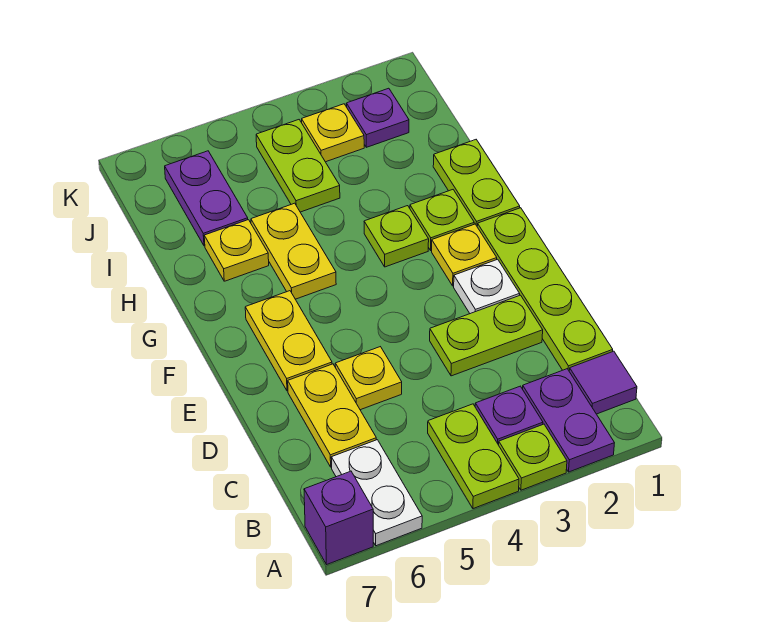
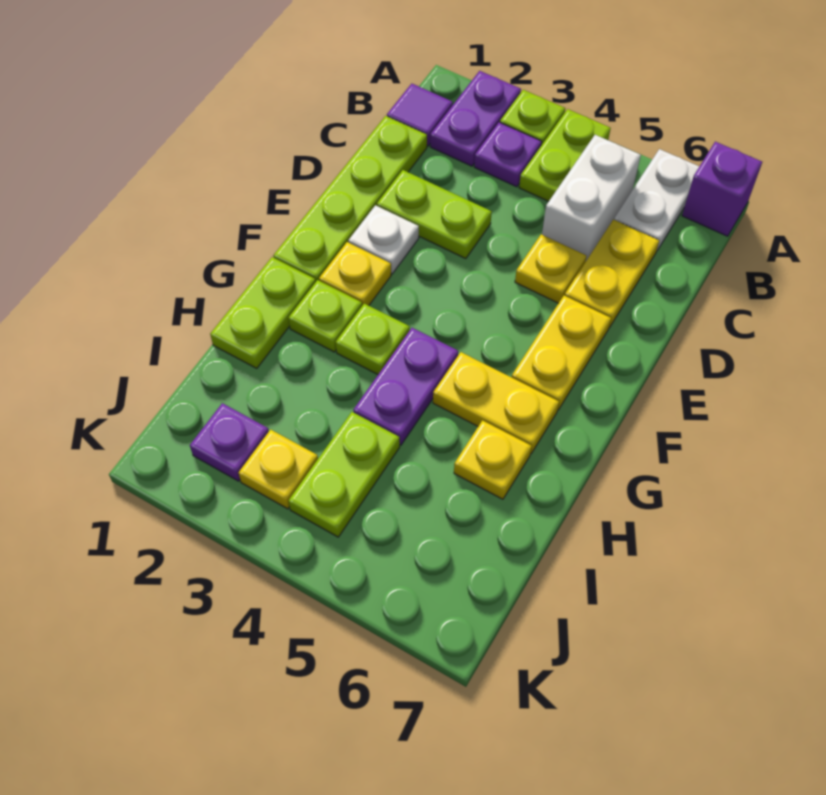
none -> white brick B5:C5 level 1
yellow plate G5:H5 level 1 -> yellow plate G5:G6 level 1
purple plate I6:J6 level 1 -> purple plate G4:H4 level 1

